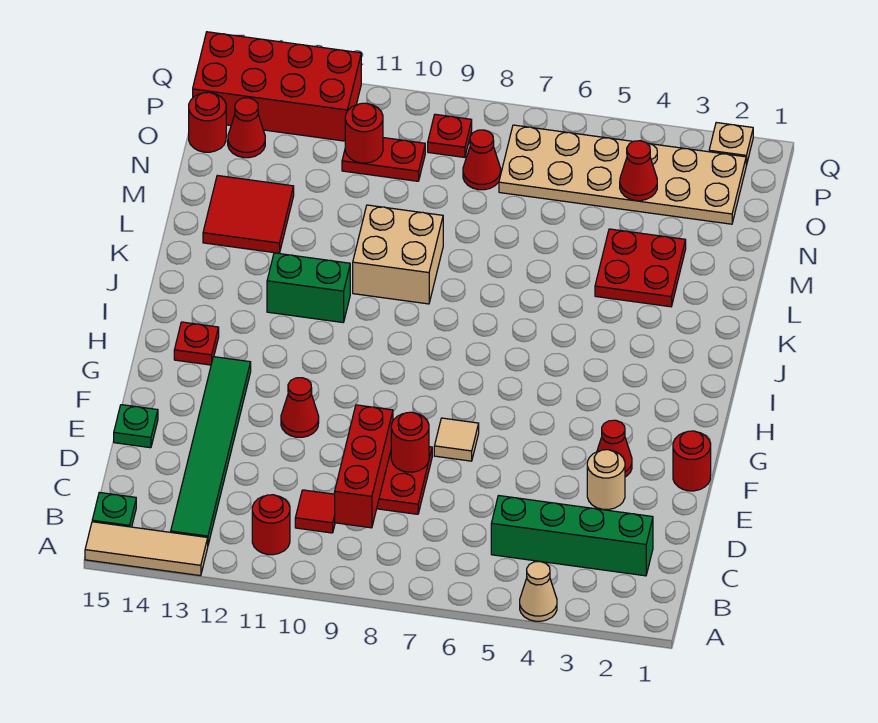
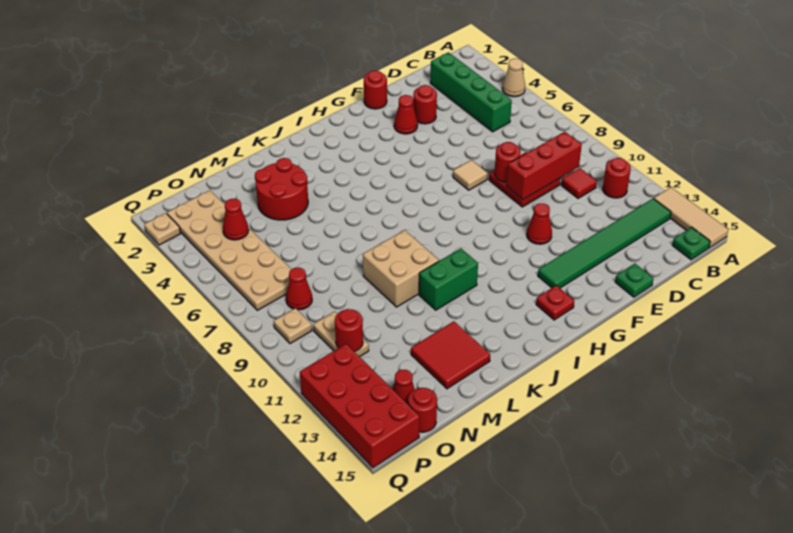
tan round brick E3 level 1 -> red round brick E3 level 1
green brick J11:J12 level 1 -> green brick J11:K11 level 1
red plate L3:M4 level 1 -> red round brick L3:M4 level 1
red plate O10:O11 level 1 -> tan plate O10:O11 level 1
red plate P9 level 1 -> tan plate P9 level 1

